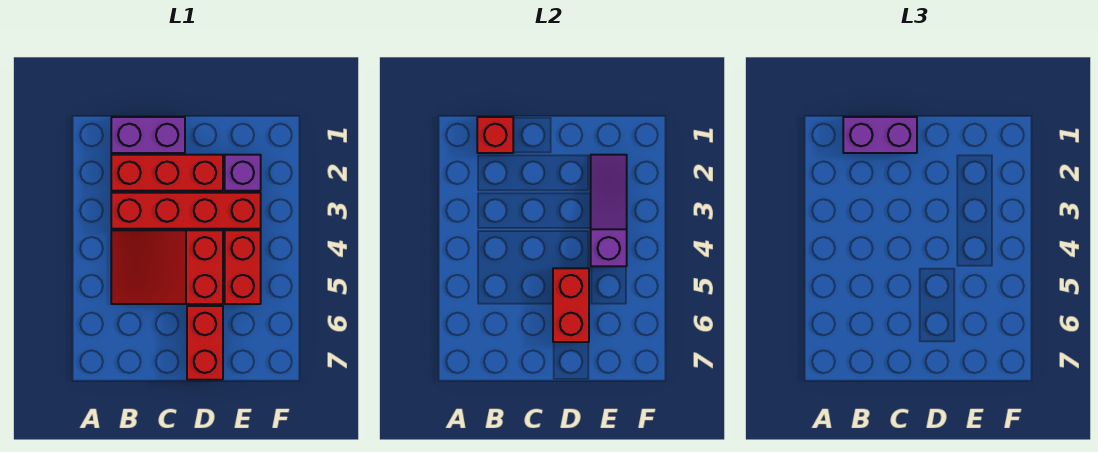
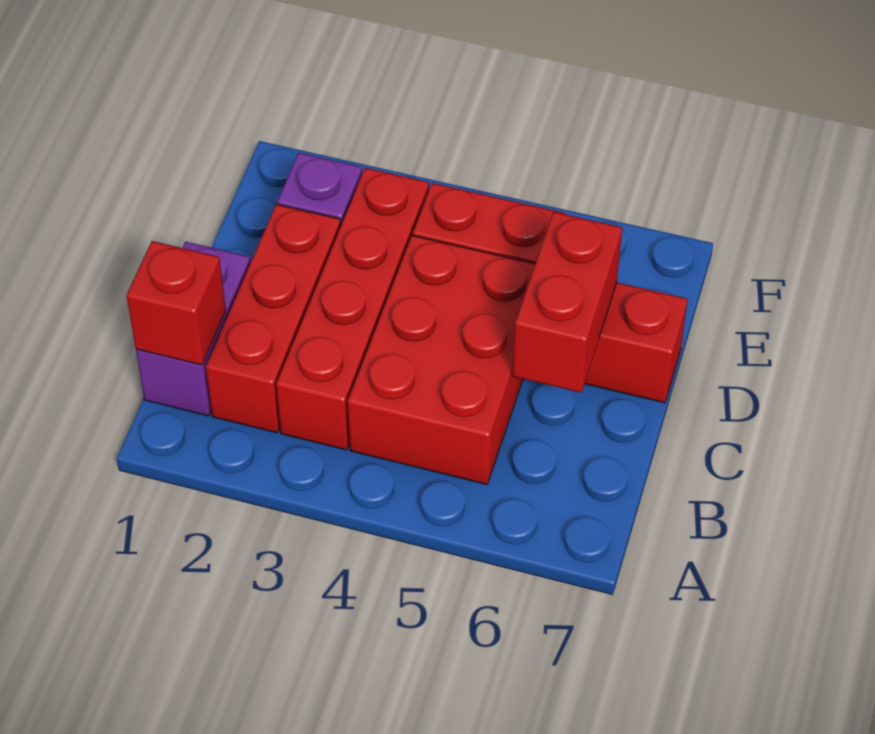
purple brick B1:C1 level 3 -> none
red slope B4:D5 level 1 top D -> red brick B4:D5 level 1
red brick D5:D6 level 2 -> red brick C6:D6 level 2
purple slope E2:E4 level 2 top 4 -> none

